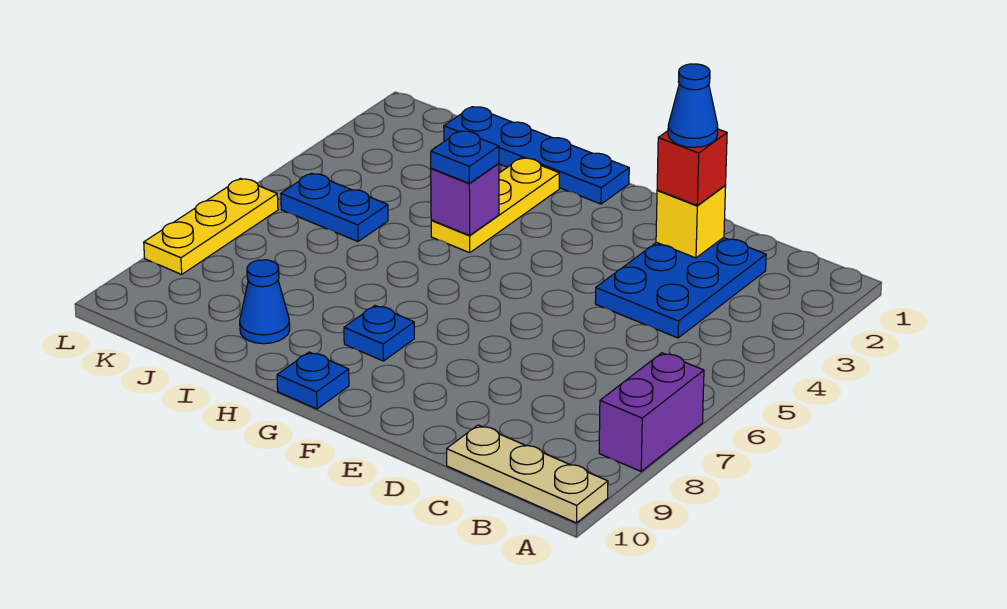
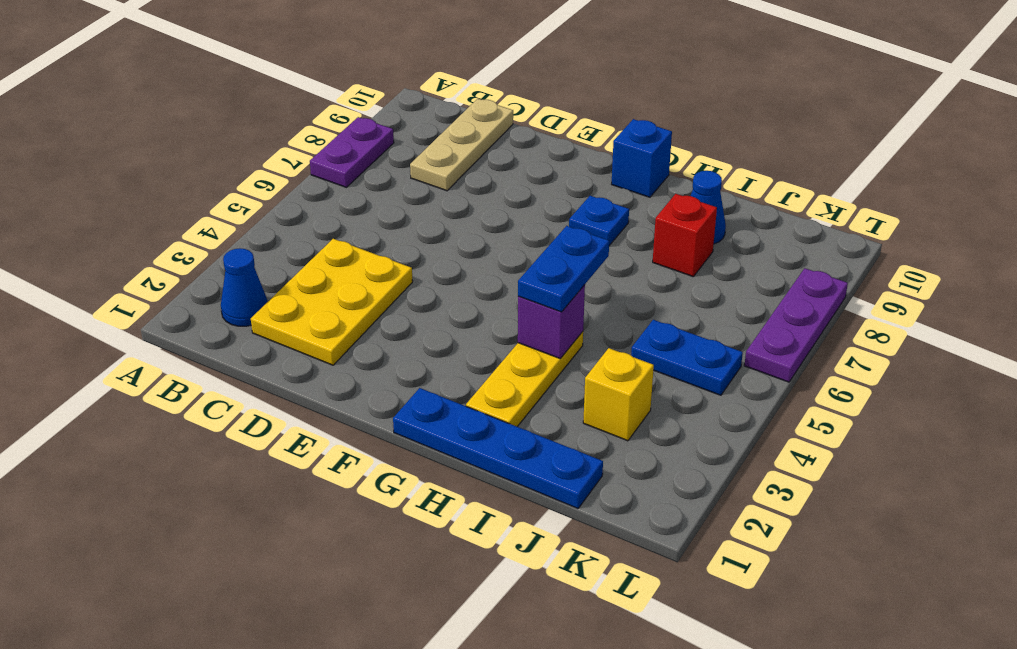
purple brick A7:A8 level 1 -> purple plate A7:A8 level 1
tan plate A10:C10 level 1 -> tan plate C8:C10 level 1
blue plate C2:D4 level 1 -> yellow plate C2:D4 level 1
yellow brick D2 level 2 -> yellow brick J3 level 1
red brick D2 level 3 -> red brick I8 level 1
blue cone D2 level 4 -> blue cone B2 level 1
blue plate G10 level 1 -> blue brick G10 level 1
blue plate H4 level 3 -> blue plate H4:H5 level 3
yellow plate L6:L8 level 1 -> purple plate L6:L8 level 1

